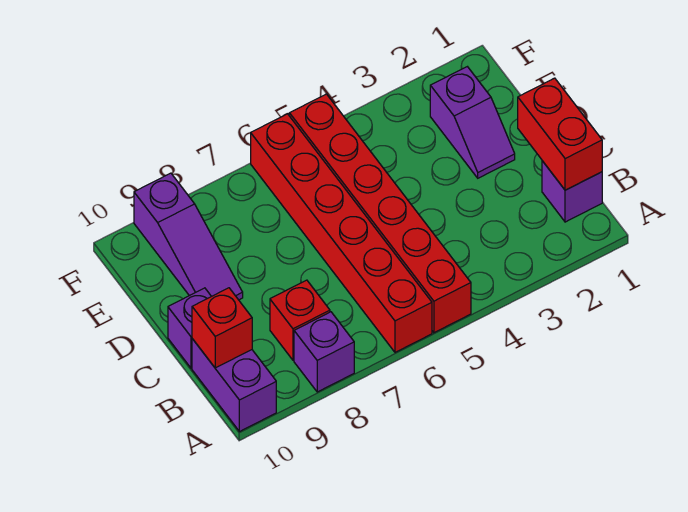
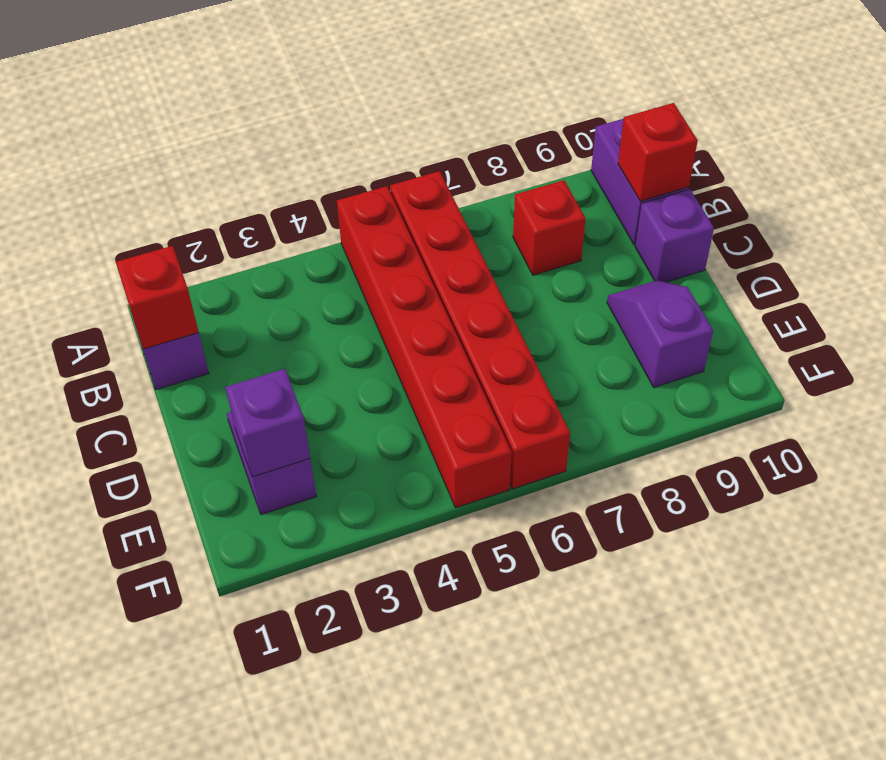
purple brick A8 level 1 -> purple brick E2 level 2
red brick B1:C1 level 2 -> red brick B1 level 2
purple slope D9:F9 level 1 top F -> purple slope D9:E9 level 1 top E

